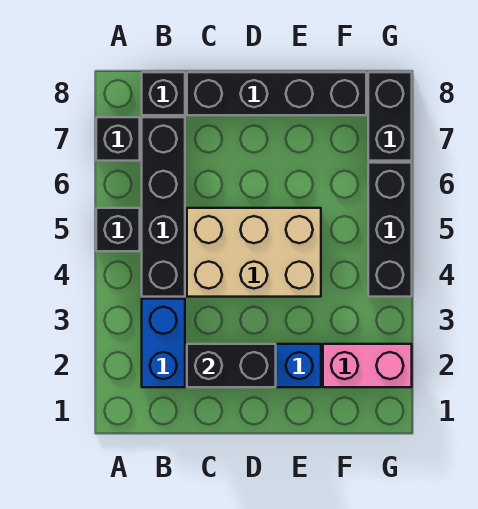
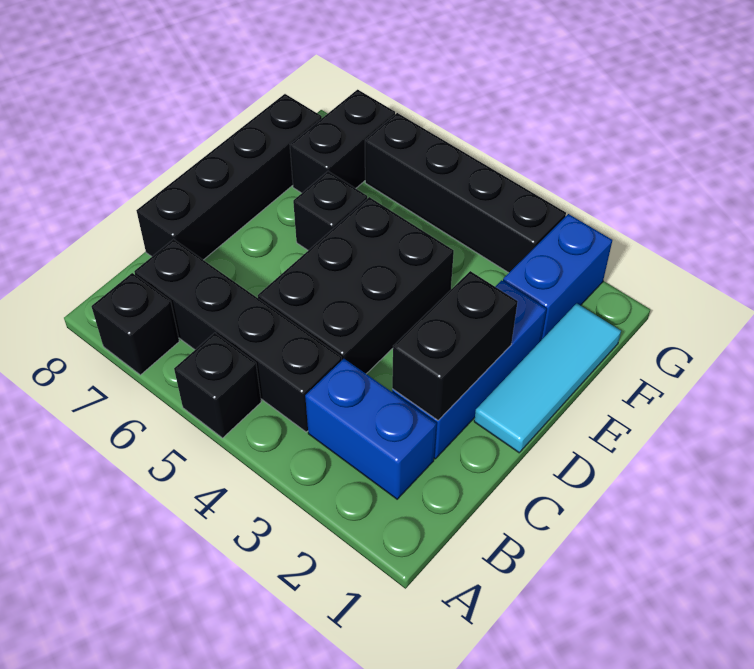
black brick B8 level 1 -> black brick E6 level 1
tan brick C4:E5 level 1 -> black brick C4:E5 level 1
none -> cyan tile D1:F1 level 1
pink brick F2:G2 level 1 -> blue brick F2:G2 level 1
black brick G4:G6 level 1 -> black brick G3:G6 level 1
black brick G7:G8 level 1 -> black brick F7:G7 level 1

